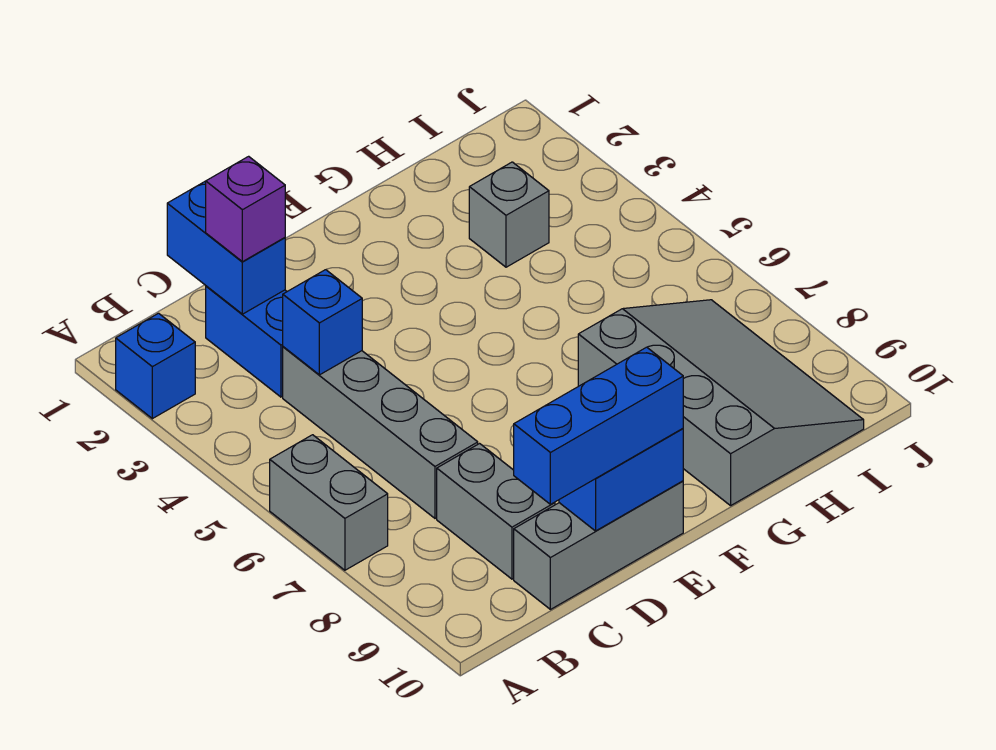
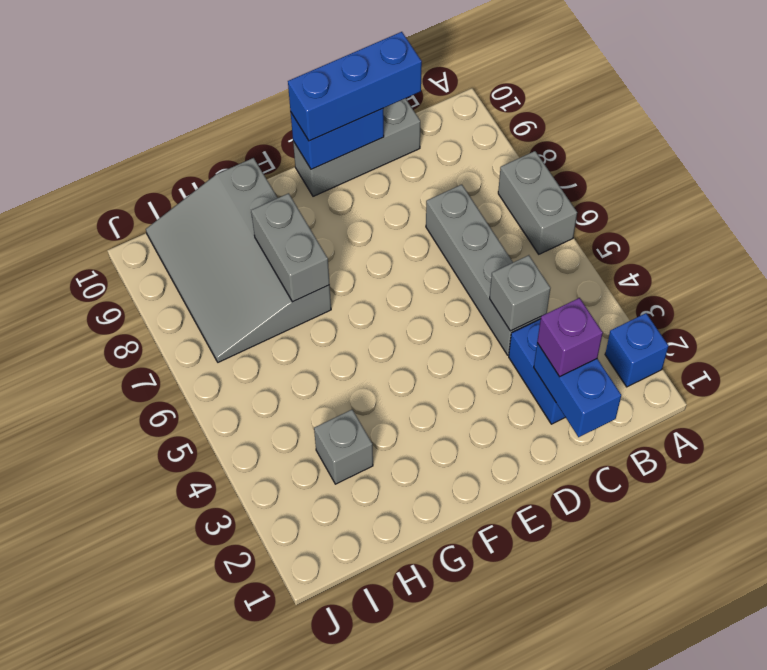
blue brick C4 level 2 -> grey brick C4 level 2
grey brick C8:C9 level 1 -> grey brick G7:G8 level 2

